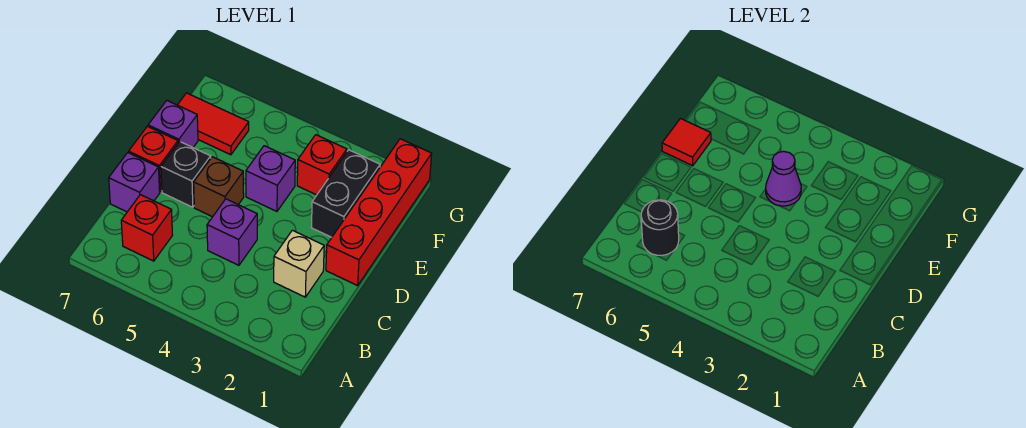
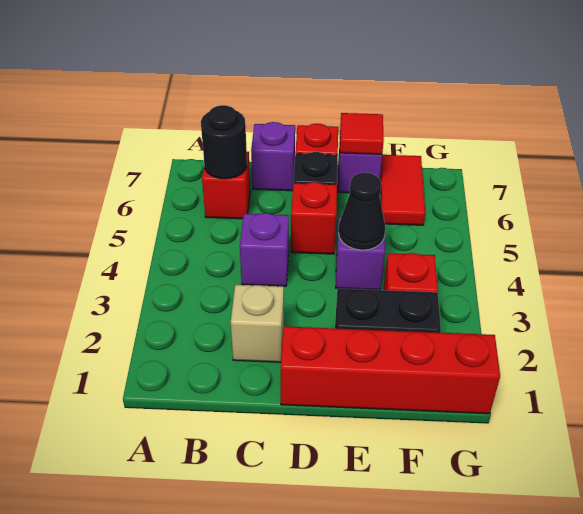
brown brick D5 level 1 -> red brick D5 level 1
purple cone E4 level 2 -> black cone E4 level 2

